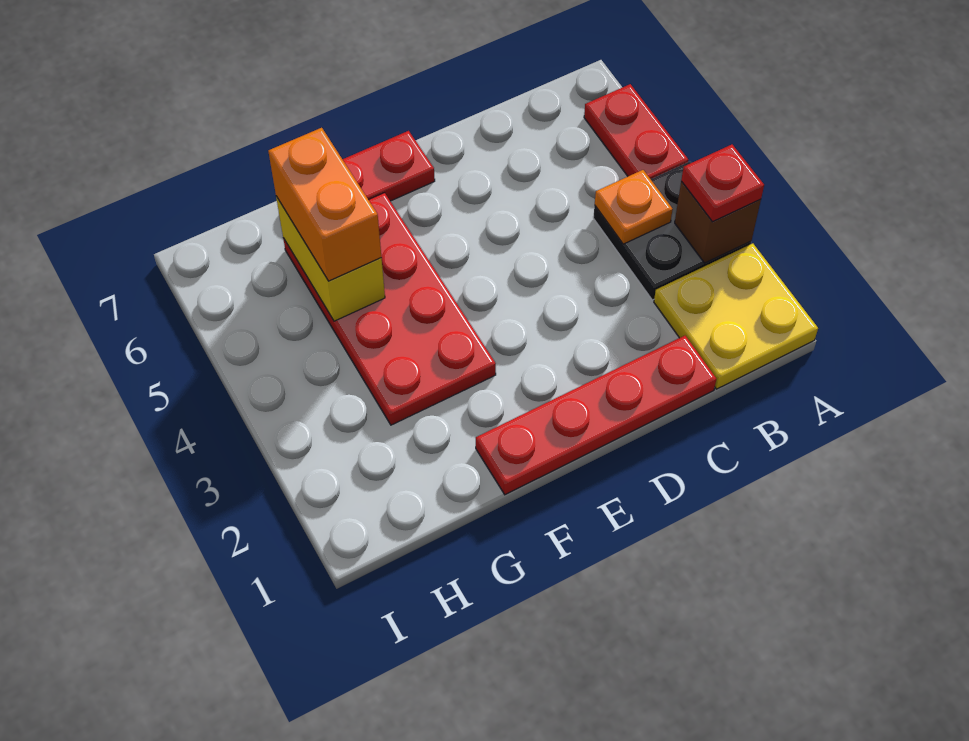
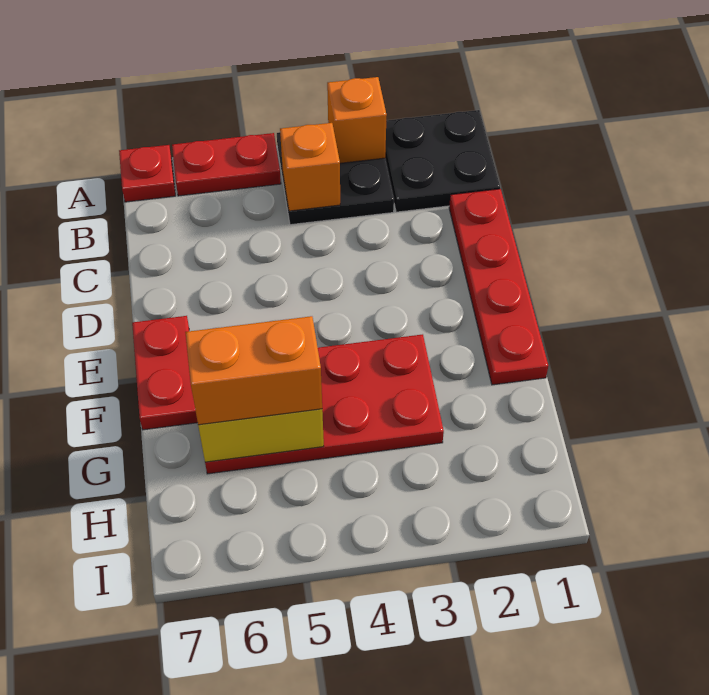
yellow plate A1:B2 level 1 -> black plate A1:B2 level 1
brown brick A3 level 2 -> orange brick A3 level 2
red plate A3 level 3 -> red plate A7 level 1
orange plate B4 level 2 -> orange brick B4 level 2

